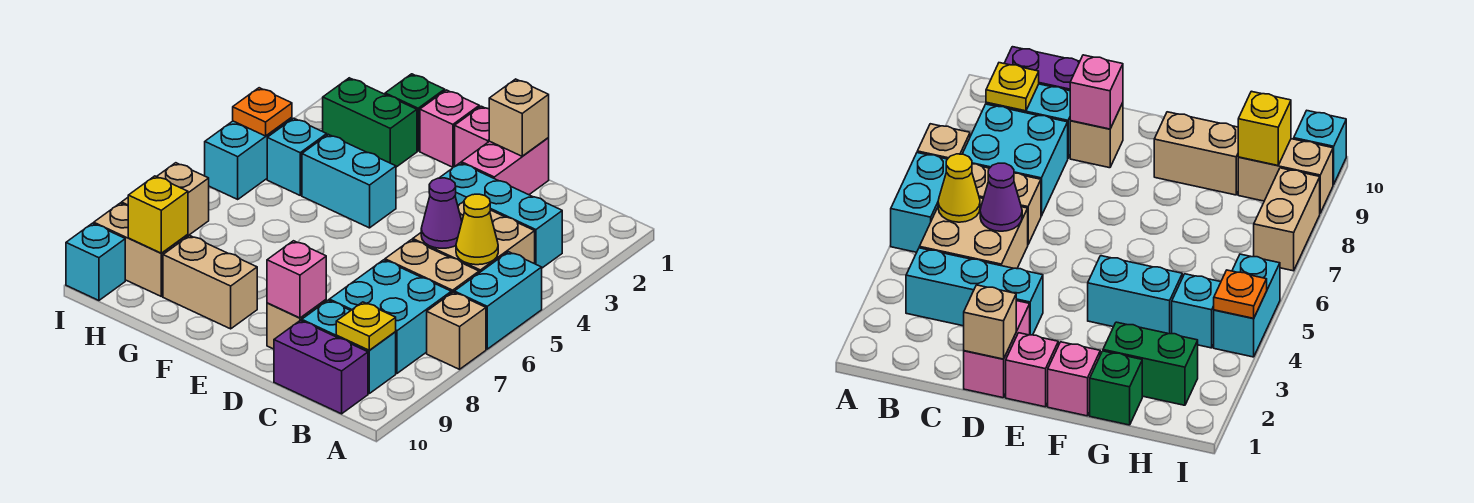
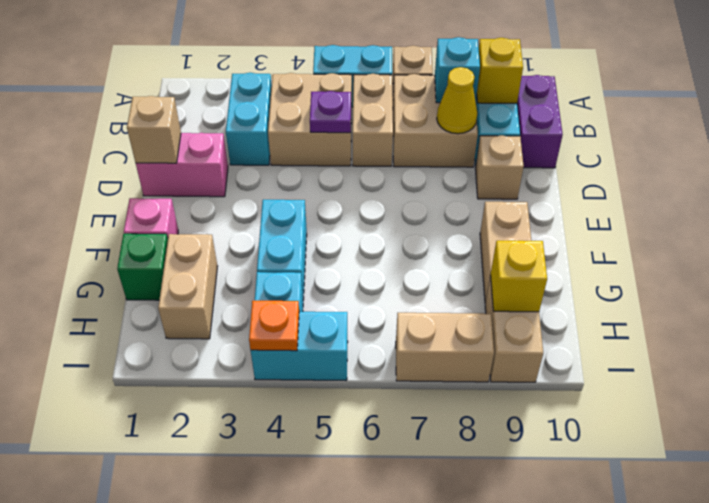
cyan brick B3:D3 level 1 -> cyan brick B3:C3 level 1
yellow cone B5 level 2 -> yellow cone C8 level 2
cyan brick B7:C8 level 1 -> tan brick B7:C8 level 1
yellow plate B9 level 2 -> yellow brick B9 level 2
purple cone C5 level 2 -> purple plate C5 level 2
pink brick D9 level 2 -> none
pink brick E1 level 1 -> none
green brick G2:H2 level 1 -> tan brick G2:H2 level 1
cyan brick I10 level 1 -> cyan brick B8 level 2

